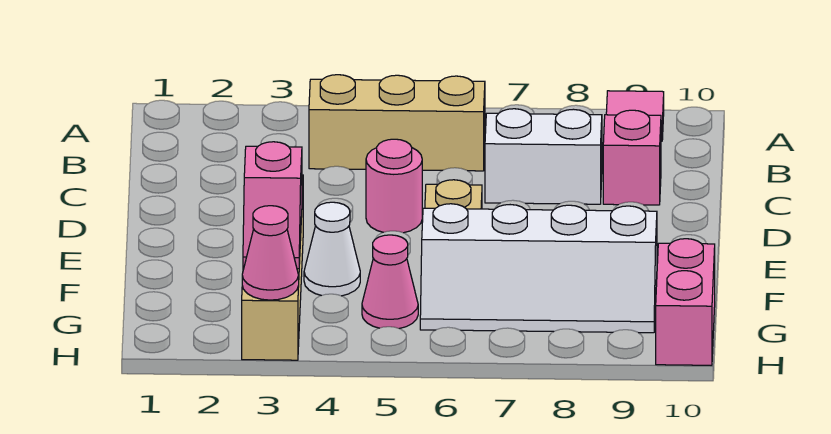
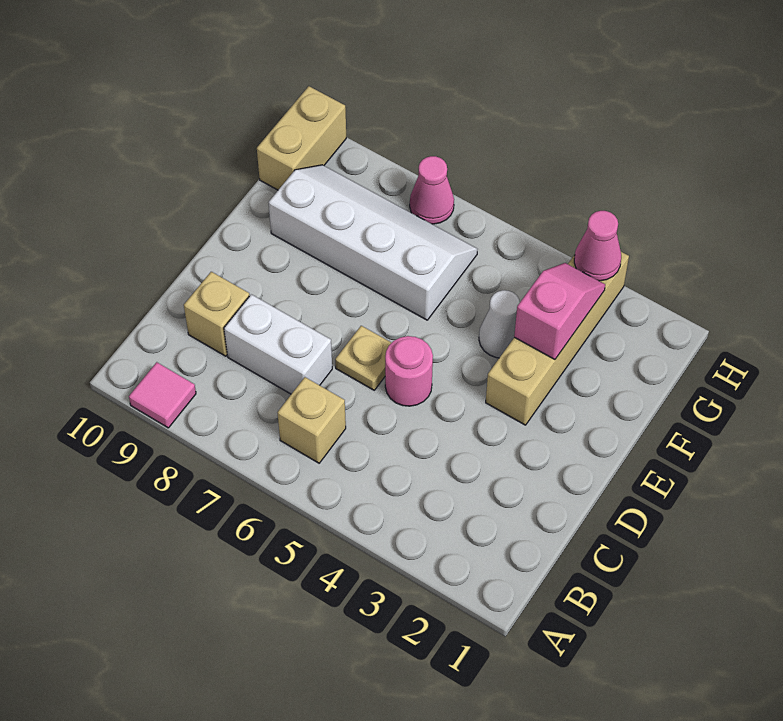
tan brick B4:B6 level 1 -> tan brick B6 level 1
pink brick C9 level 1 -> tan brick C9 level 1
pink cone G5 level 1 -> pink cone H7 level 1
pink brick G10:H10 level 1 -> tan brick G10:H10 level 1

